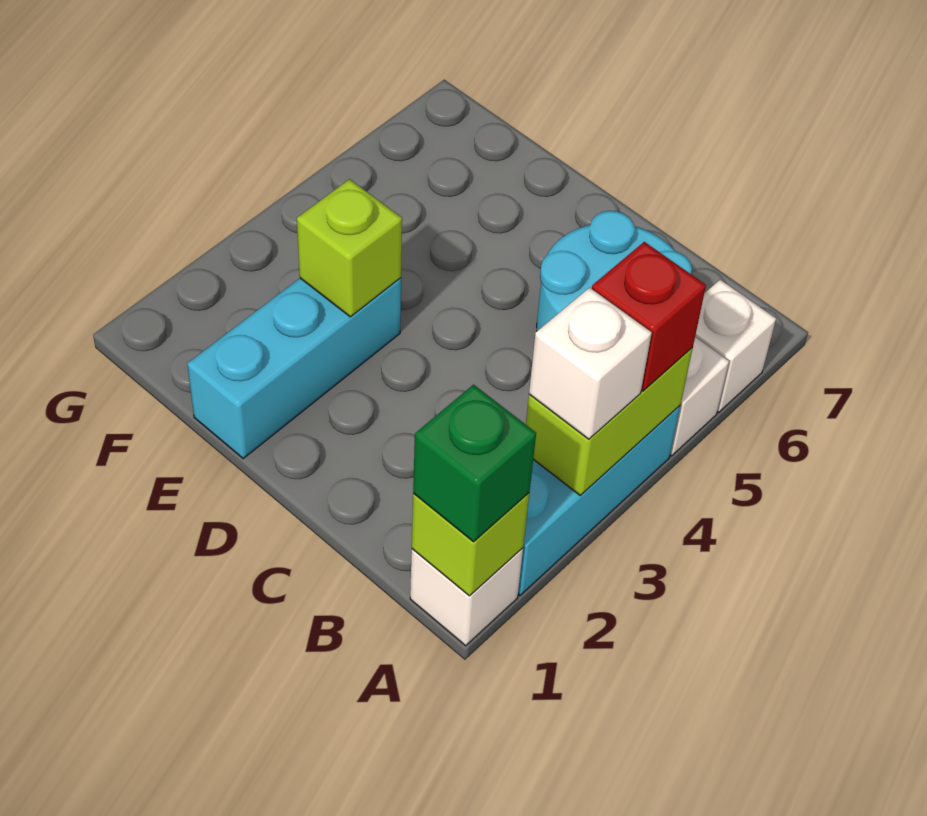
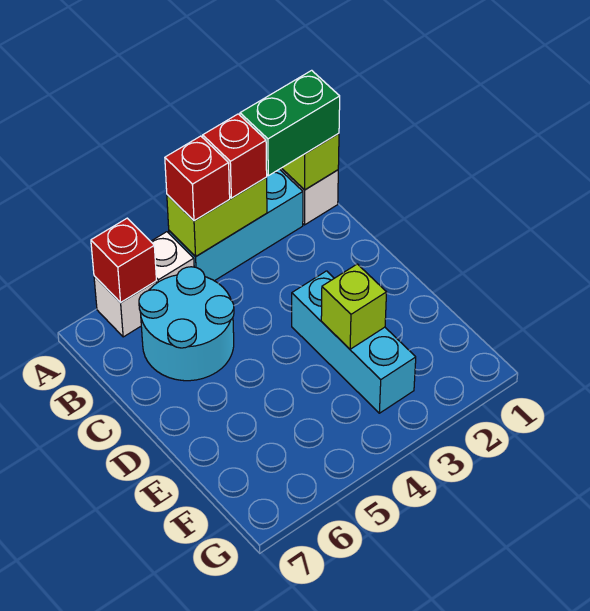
green brick A1 level 3 -> green brick A1:A2 level 3
white brick A3 level 3 -> red brick A3 level 3
none -> red brick A6 level 2
cyan brick E1:E3 level 1 -> cyan brick D3:F3 level 1

